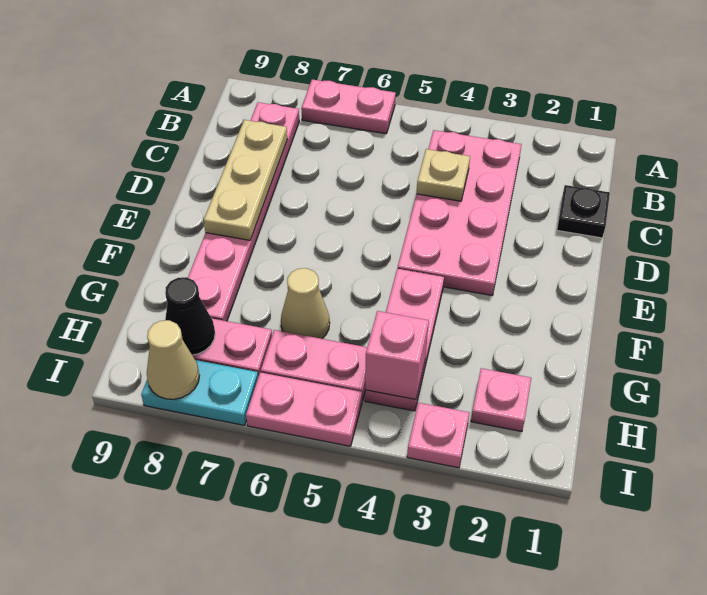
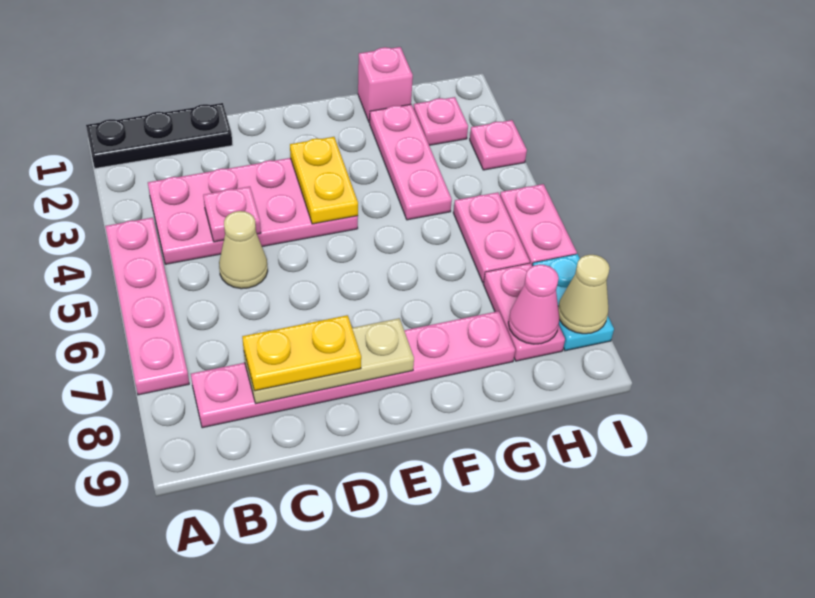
pink plate A6:A7 level 1 -> pink plate A4:A7 level 1
black plate C1 level 1 -> black plate A1:C1 level 1
tan plate C4 level 2 -> pink plate C4 level 2
none -> yellow plate C8:D8 level 3
none -> yellow plate E3:E4 level 2
pink plate F4:H4 level 1 -> pink plate G2:G4 level 1
tan cone G6 level 1 -> tan cone C5 level 1
pink brick H4 level 2 -> pink brick G1 level 1
black cone H8 level 2 -> pink cone H8 level 2

